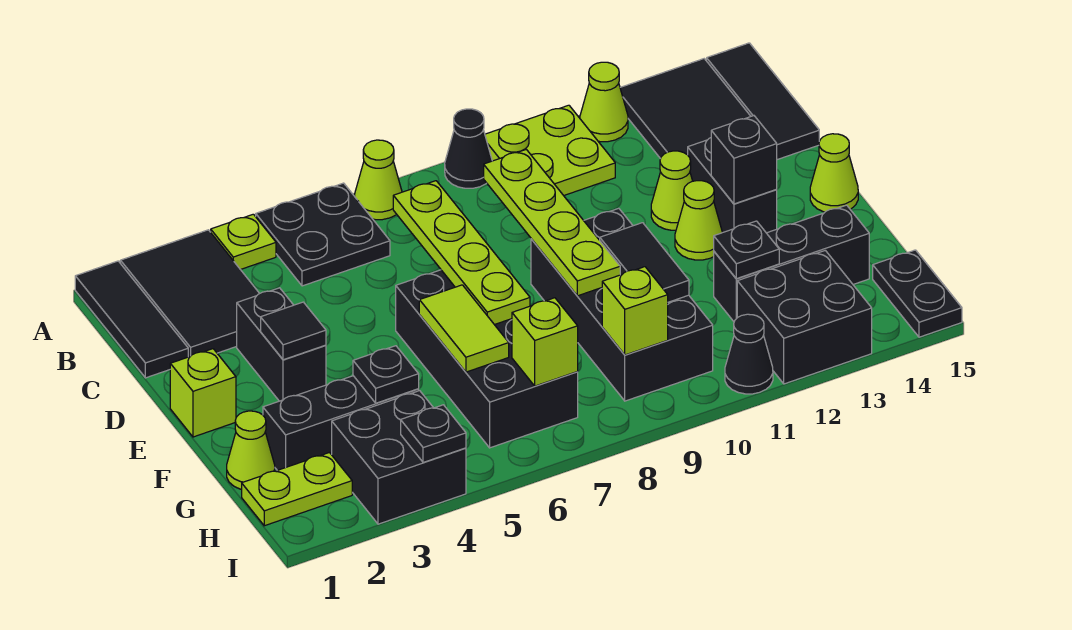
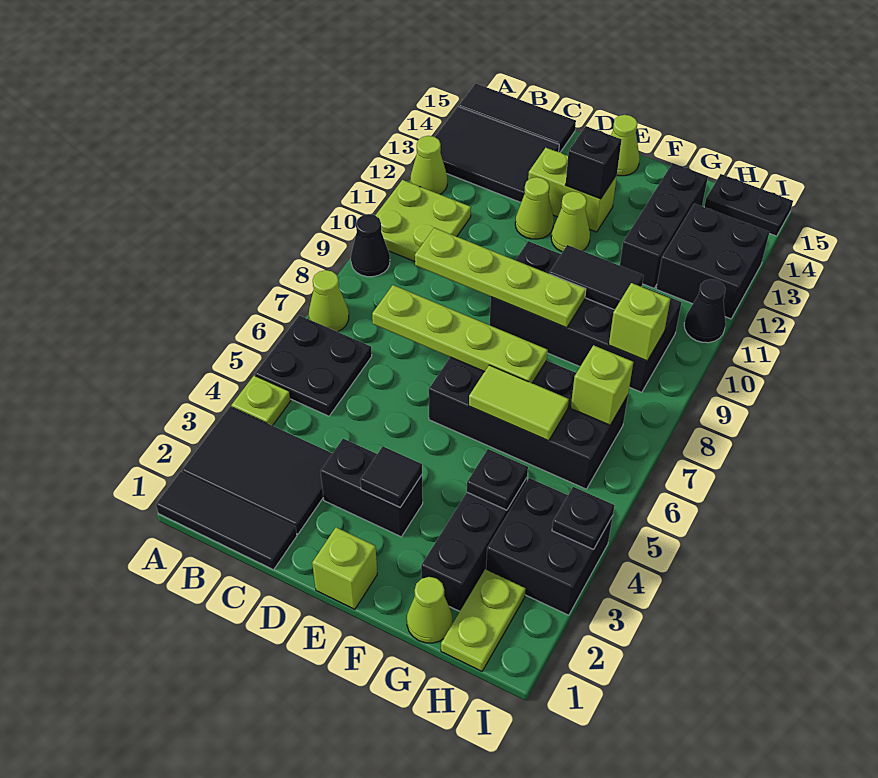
black brick D13:E13 level 1 -> lime brick D13:E13 level 1
black plate G12 level 2 -> none

